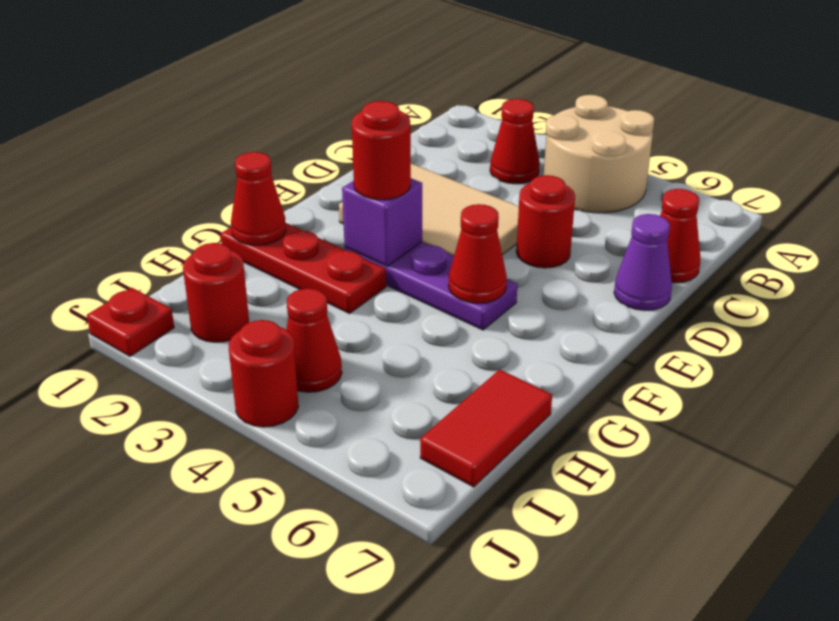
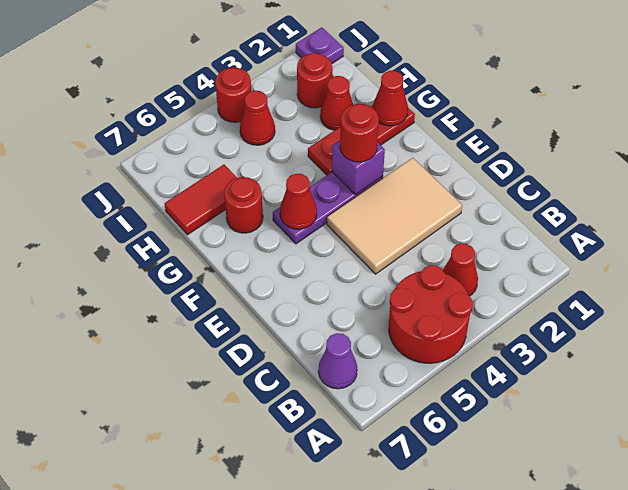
tan round brick A4:B5 level 1 -> red round brick A4:B5 level 1
red cone C7 level 1 -> red cone H2 level 1
red round brick D5 level 1 -> red round brick G6 level 1
purple cone D7 level 1 -> purple cone B7 level 1
red tile H7:I7 level 1 -> red tile H6:H7 level 1
red plate J1 level 1 -> purple plate J1 level 1

